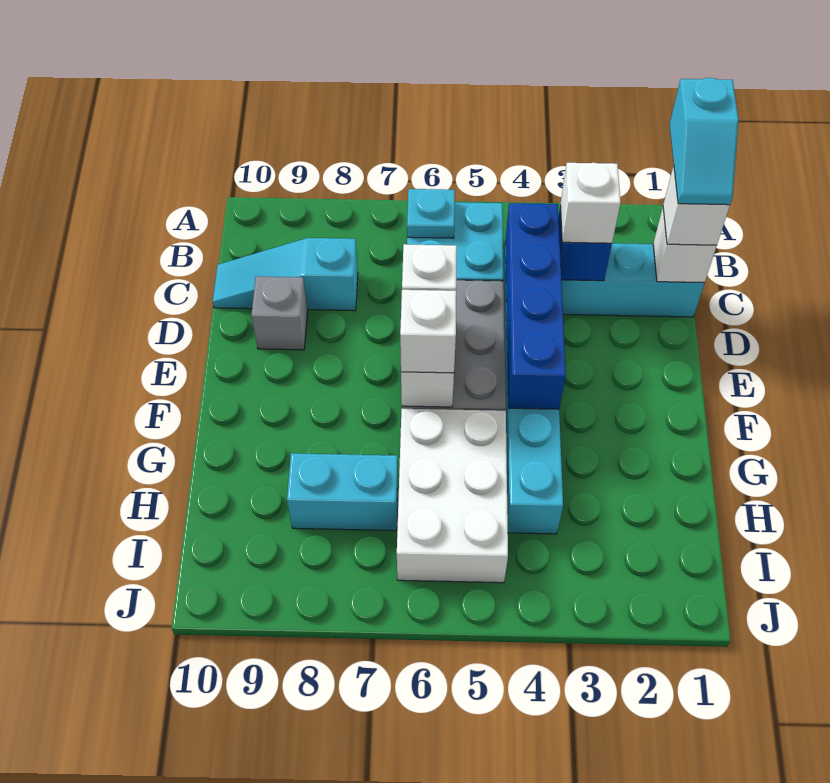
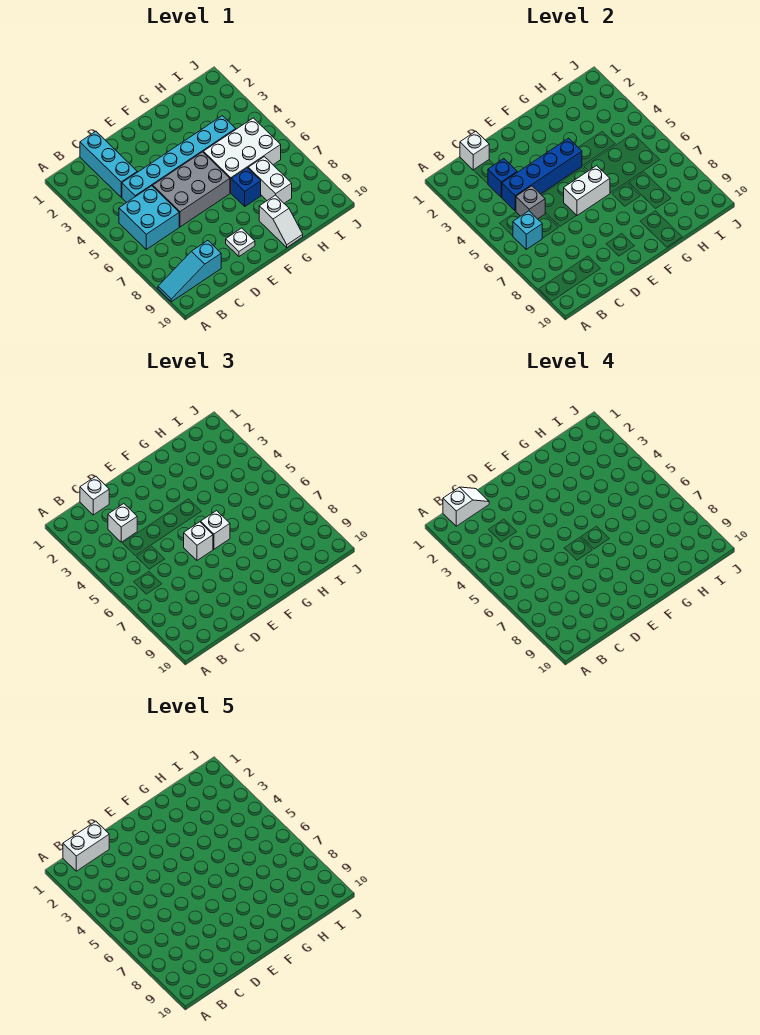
cyan slope B1:C1 level 4 top B -> white slope B1:C1 level 4 top B
none -> white brick B1:C1 level 5
cyan plate B6 level 2 -> cyan brick B6 level 2
cyan slope C8:C10 level 1 top 8 -> cyan slope A9:C9 level 1 top C
grey brick D9 level 1 -> grey brick C5 level 2
none -> white plate E9 level 1
none -> blue brick G7 level 1
none -> white slope G9:G10 level 1 top 9
cyan brick H7:H8 level 1 -> white brick H7:H8 level 1

